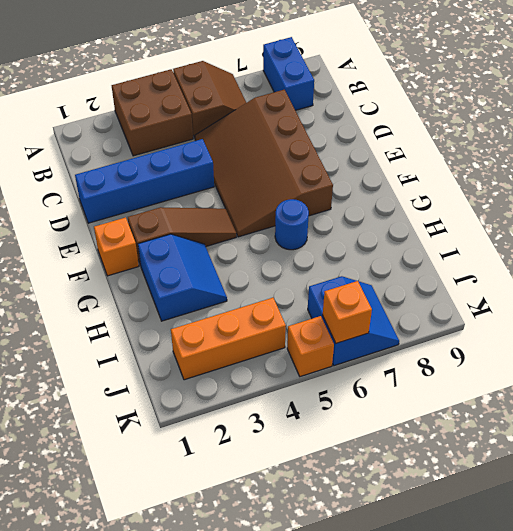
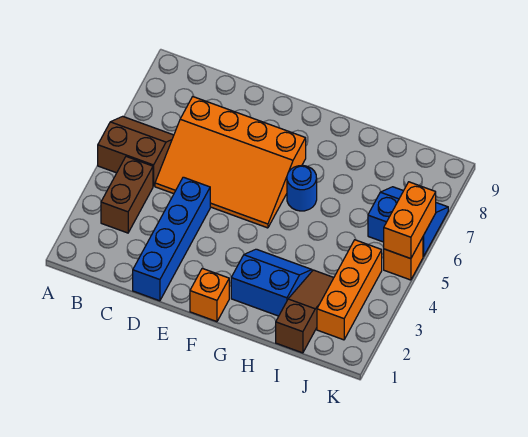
brown brick A3:B4 level 1 -> brown brick B3:B4 level 1
blue brick A8:B8 level 1 -> none
brown slope C5:F7 level 1 top 7 -> orange slope C5:F7 level 1 top 7
brown slope F2:F4 level 1 top 2 -> brown slope I1:I3 level 1 top 1
orange brick K6 level 2 -> orange brick K5:K6 level 2

